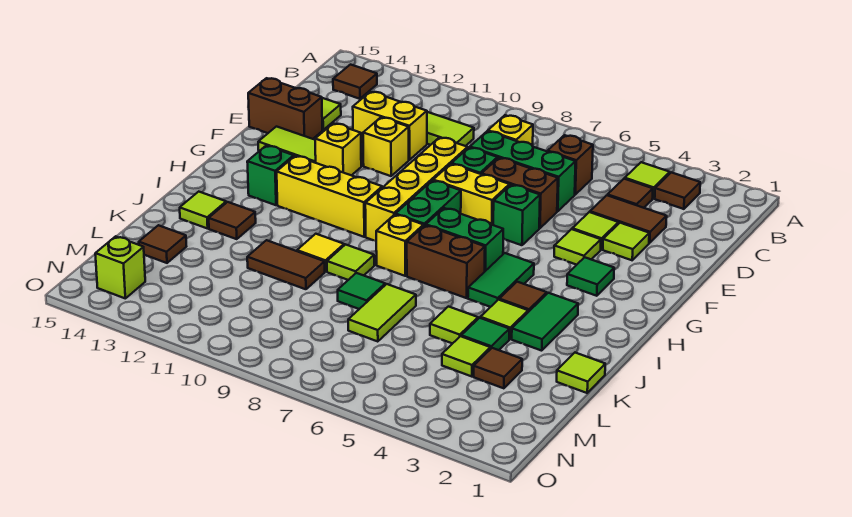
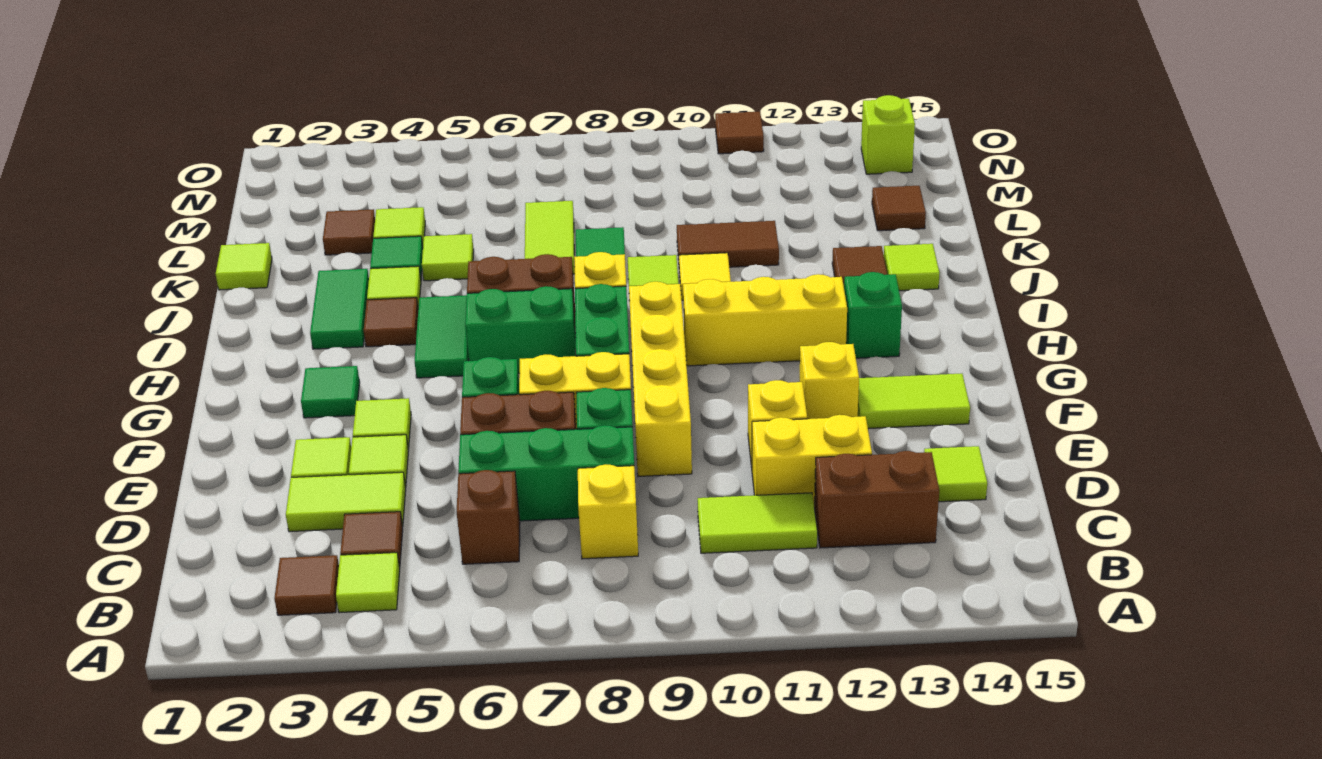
brown tile B14 level 1 -> brown tile O11 level 1
brown tile D3:D4 level 1 -> lime tile D3:D4 level 1
brown brick E14:E15 level 1 -> brown brick C12:C13 level 1

